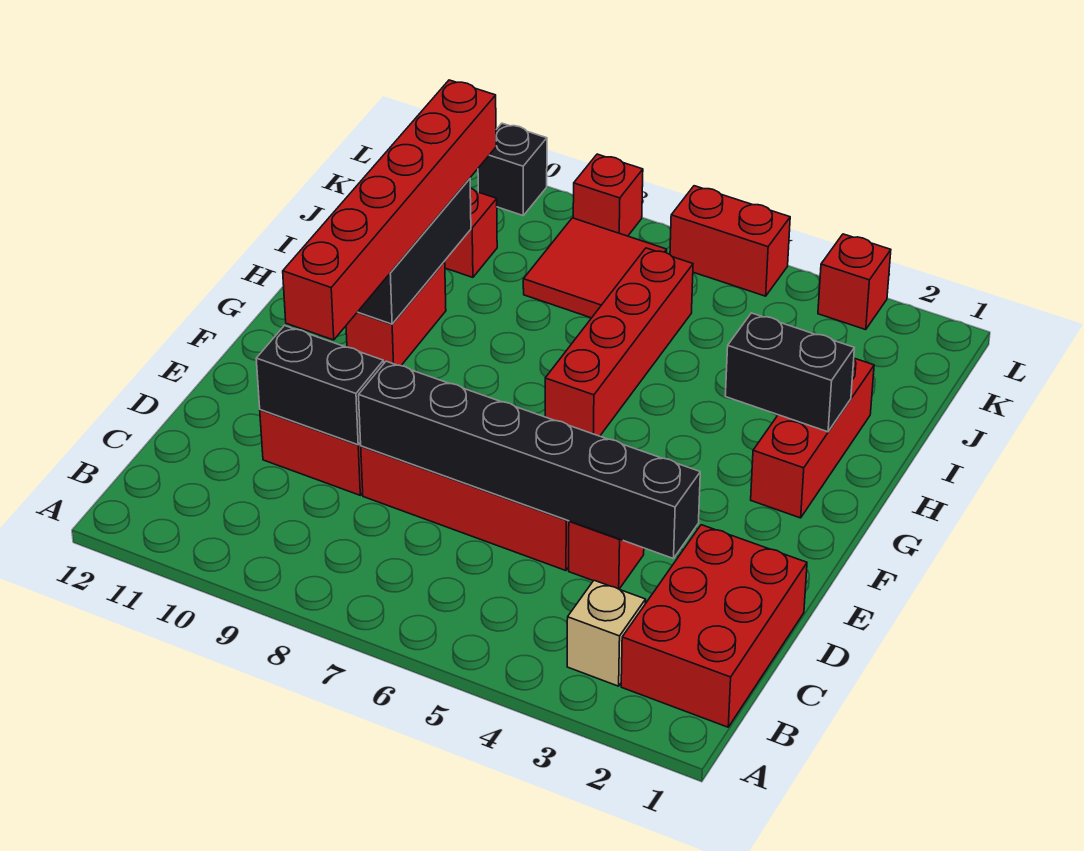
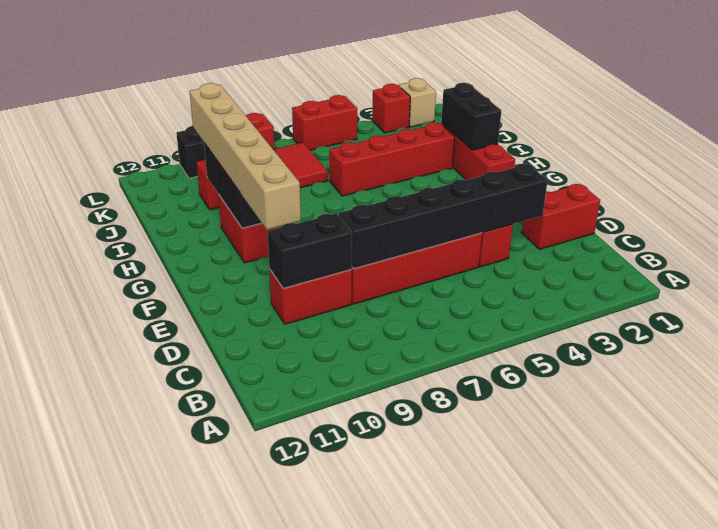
red brick B1:D2 level 1 -> red brick D1:D2 level 1
tan brick B3 level 1 -> tan brick L2 level 1
red brick E10:J10 level 3 -> tan brick E10:J10 level 3
red brick G6:J6 level 1 -> red brick I3:I6 level 1
black brick H2:H3 level 2 -> black brick H2:I2 level 2

